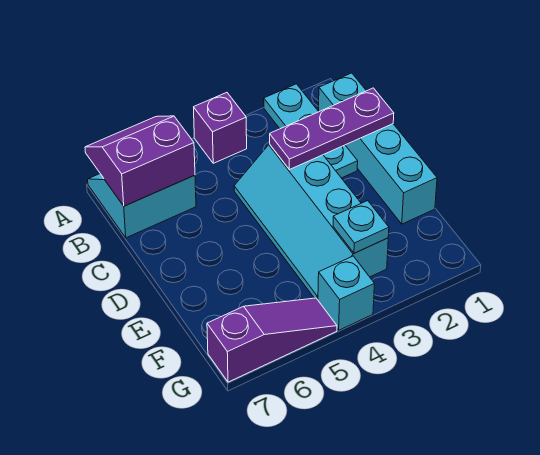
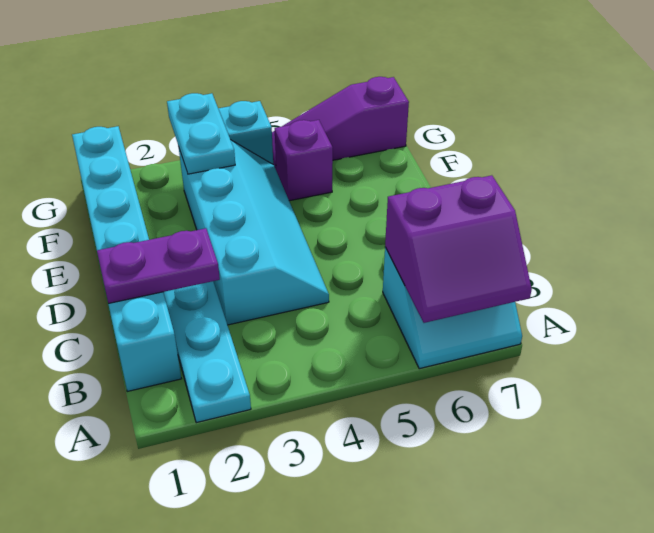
purple brick A4 level 1 -> purple brick F5 level 1
cyan brick B1:E1 level 1 -> cyan brick B1:G1 level 1
purple plate C1:C3 level 2 -> purple plate C1:C2 level 2
cyan plate F3 level 2 -> cyan plate F3:G3 level 2

